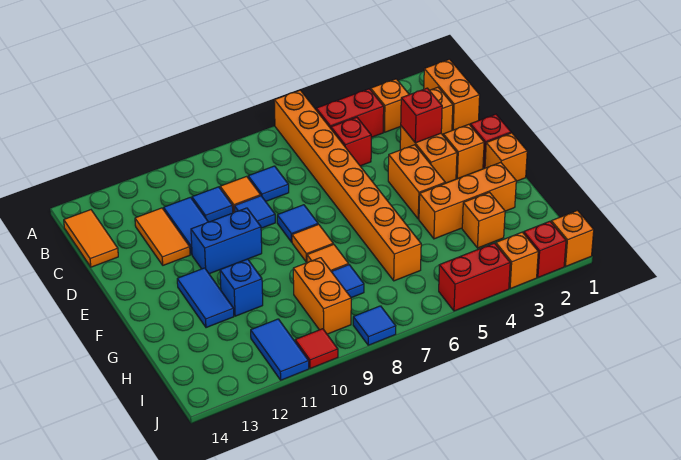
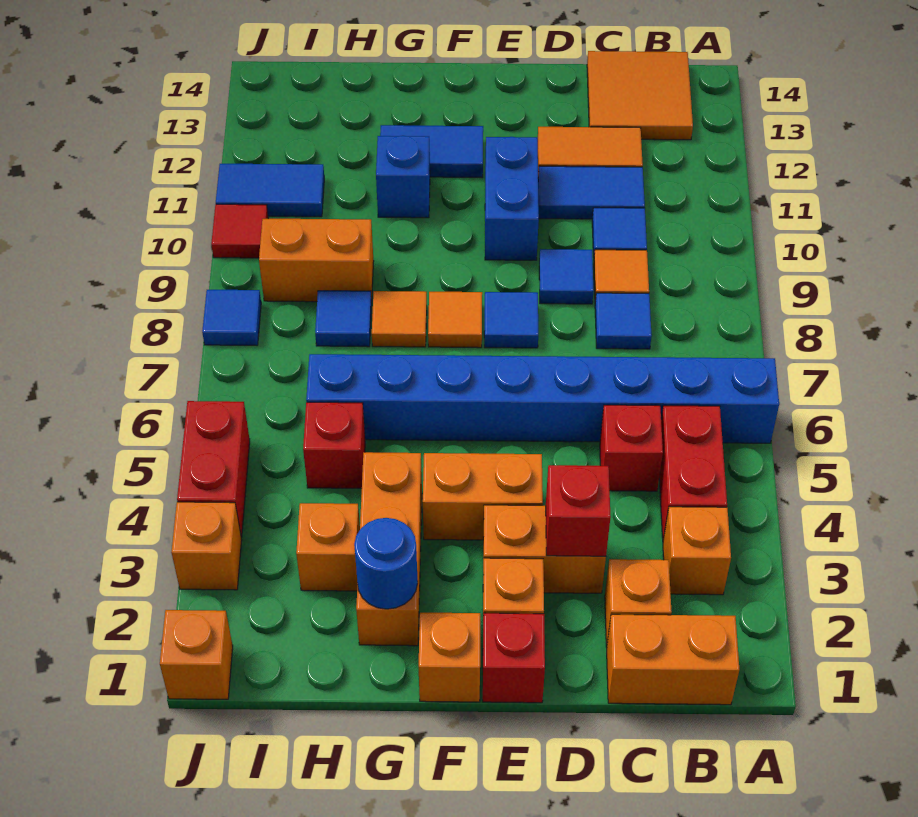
orange brick A6:H6 level 1 -> blue brick A6:H6 level 1
orange tile B14:C14 level 1 -> orange tile B13:C14 level 1
none -> blue round brick G2 level 2
red brick J2 level 1 -> red brick H5 level 1

